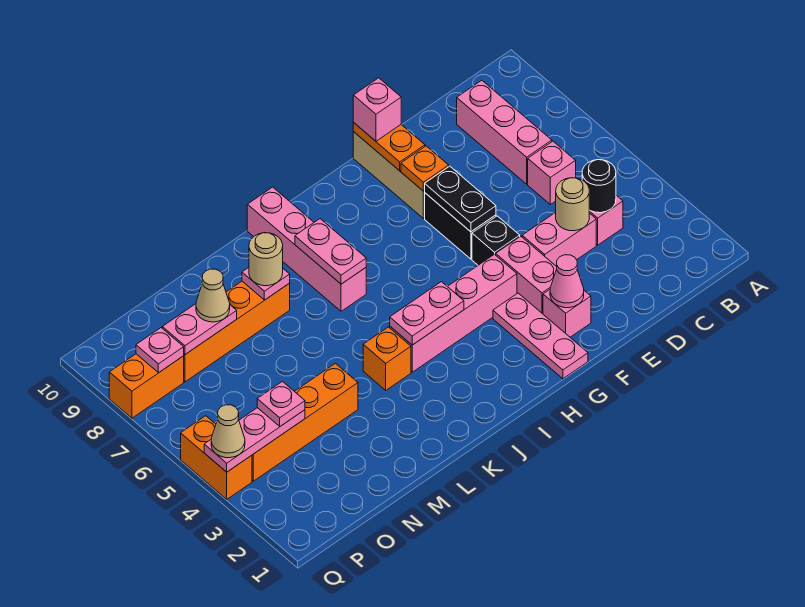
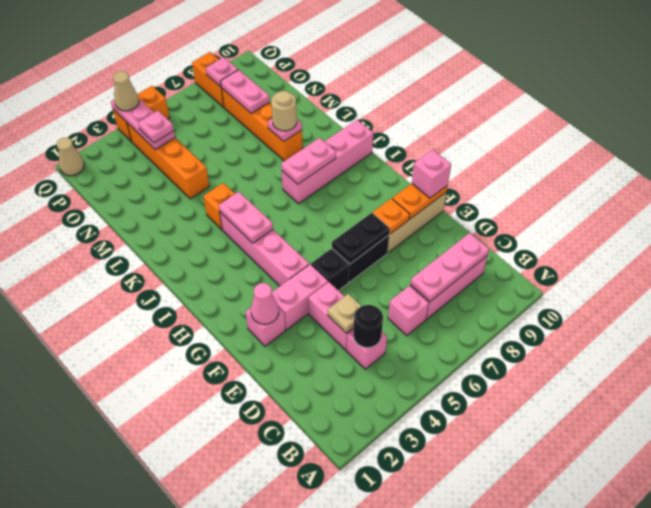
tan round brick D4 level 2 -> tan plate D4 level 2
pink plate G1:G3 level 1 -> pink plate C7:C9 level 2
tan cone N8 level 3 -> tan cone Q1 level 1

